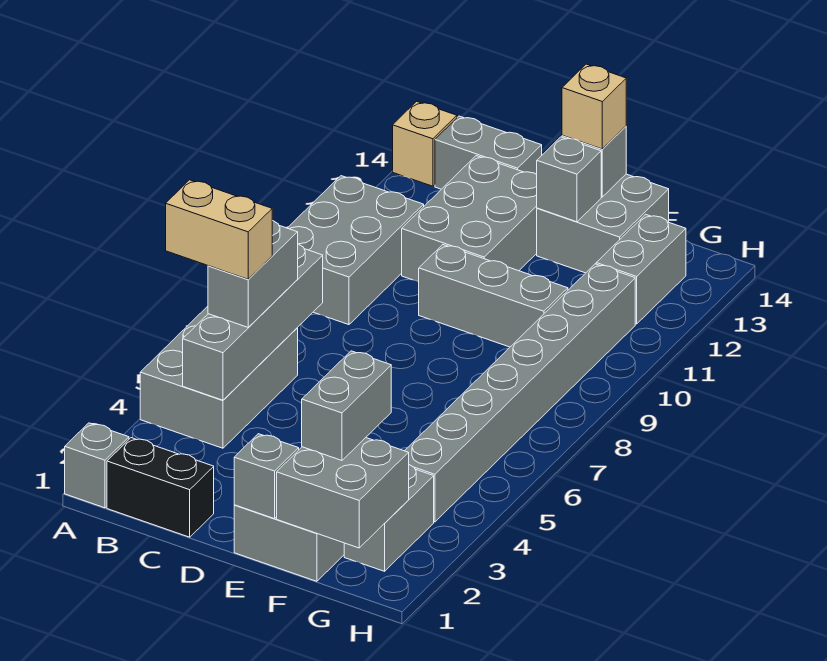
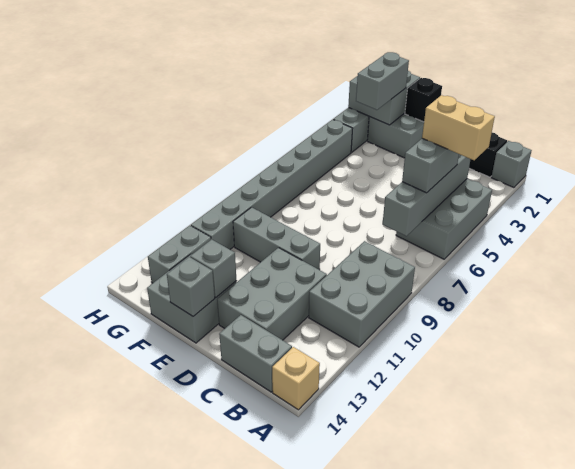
grey brick E1 level 2 -> black brick E1 level 2
tan brick E14 level 3 -> none

